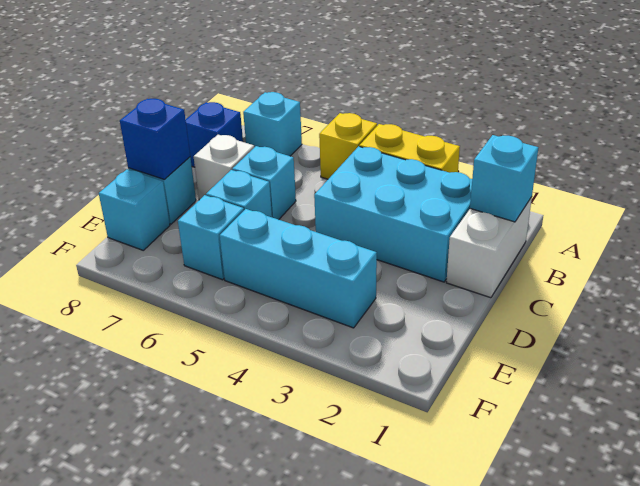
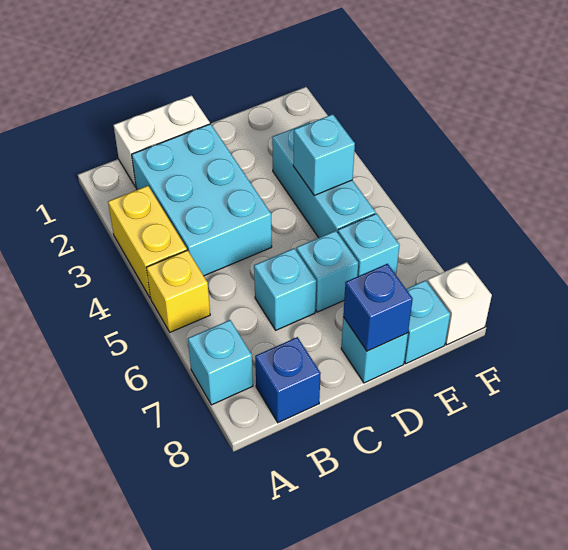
cyan brick B1 level 2 -> cyan brick E4 level 2
white brick C7 level 1 -> white brick F8 level 1

